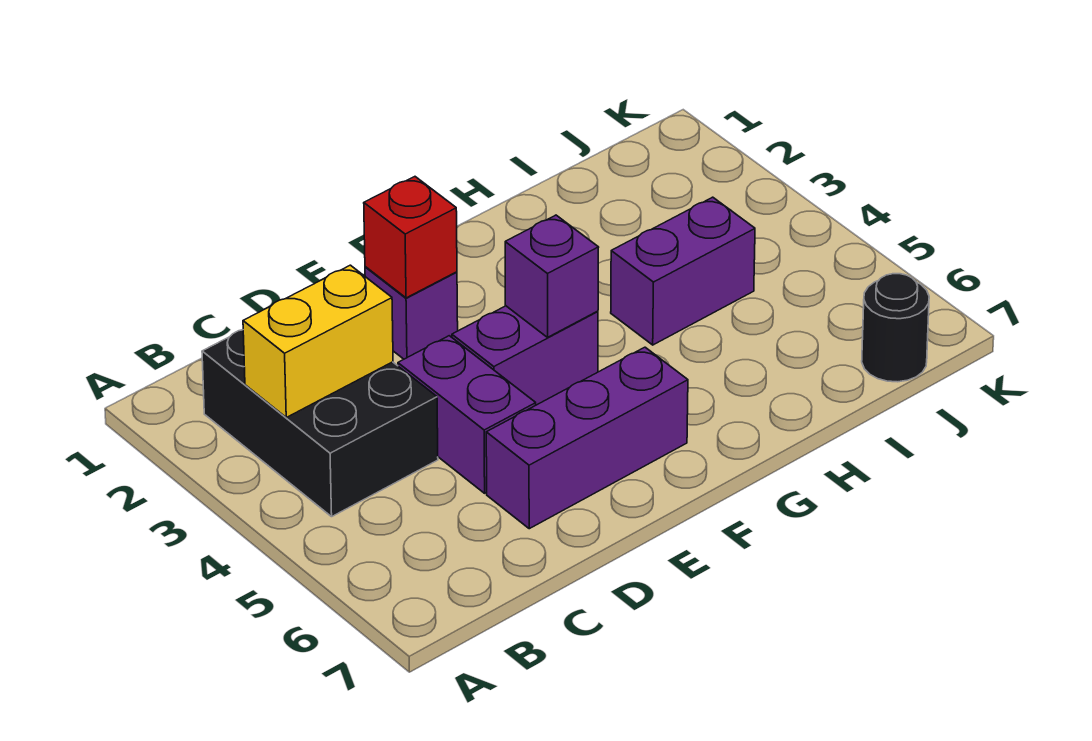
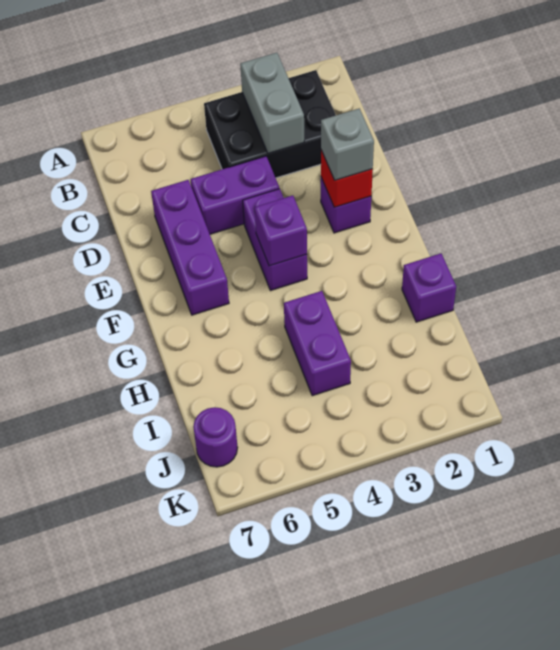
yellow brick B3:C3 level 2 -> grey brick B3:C3 level 2
none -> grey brick E2 level 3
none -> purple brick H1 level 1
black round brick J7 level 1 -> purple round brick J7 level 1

